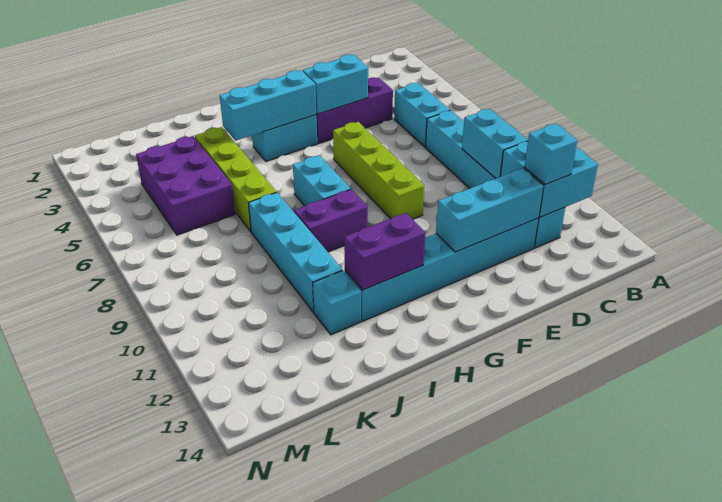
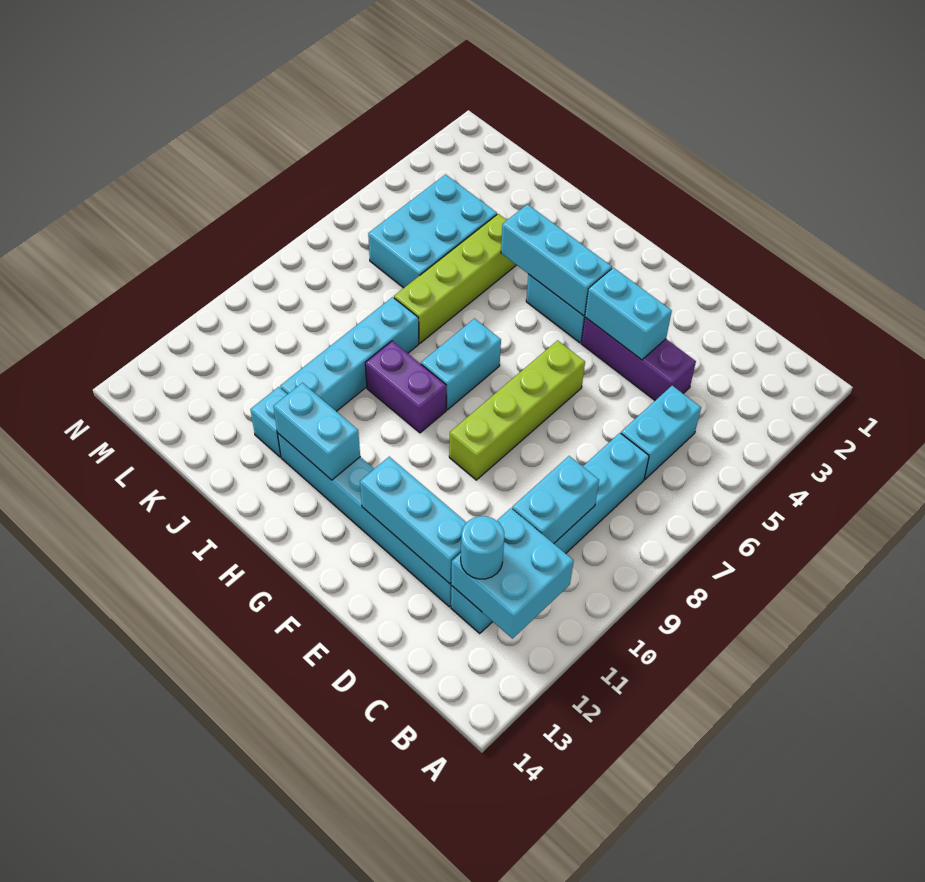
cyan brick C12 level 3 -> cyan round brick C12 level 3
purple brick H12:I12 level 2 -> cyan brick H12:I12 level 2
purple brick K4:L6 level 1 -> cyan brick K4:L6 level 1

